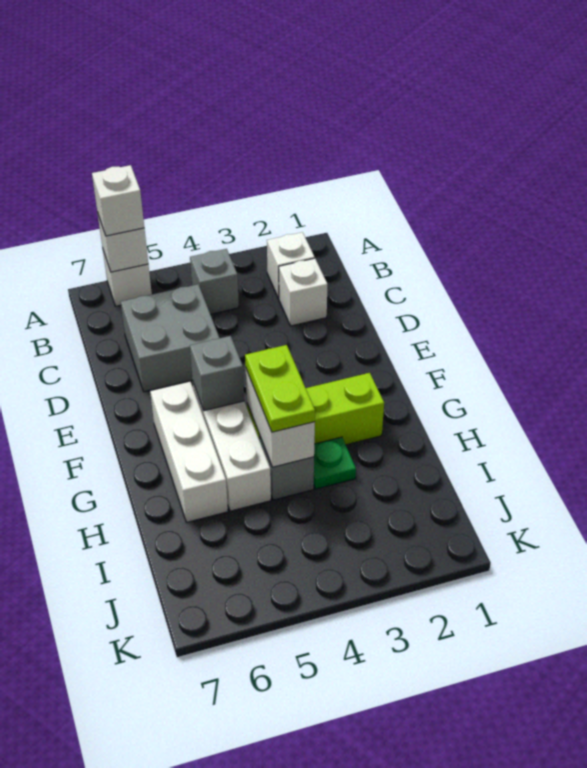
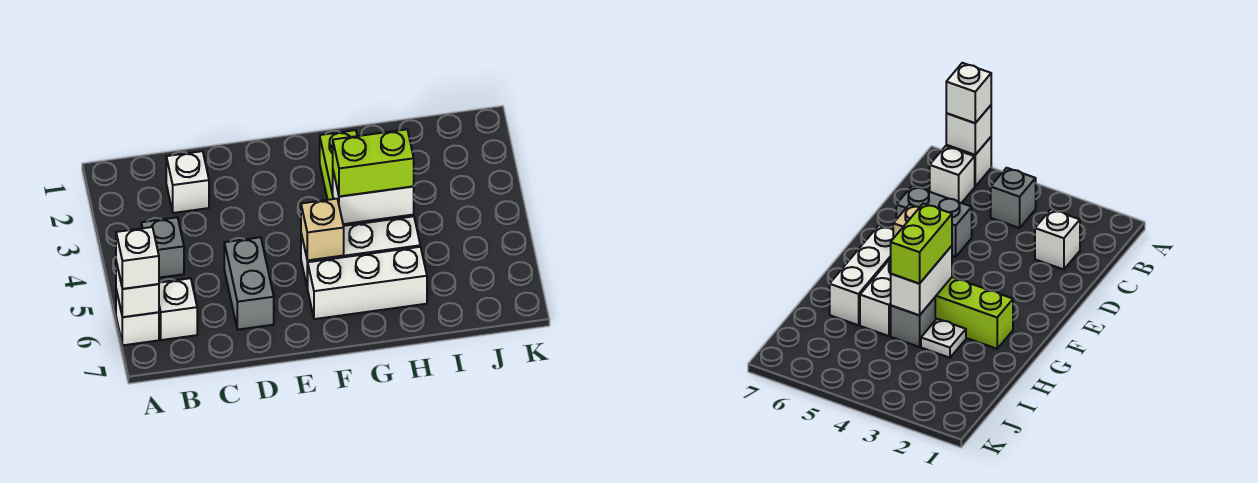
white brick B2 level 1 -> white brick B6 level 1
grey brick C5:D6 level 1 -> grey brick D5:D6 level 1
grey brick F5 level 2 -> tan brick F5 level 2
lime plate G4:H4 level 3 -> lime brick G4:H4 level 3
green plate H3 level 1 -> white plate H3 level 1

